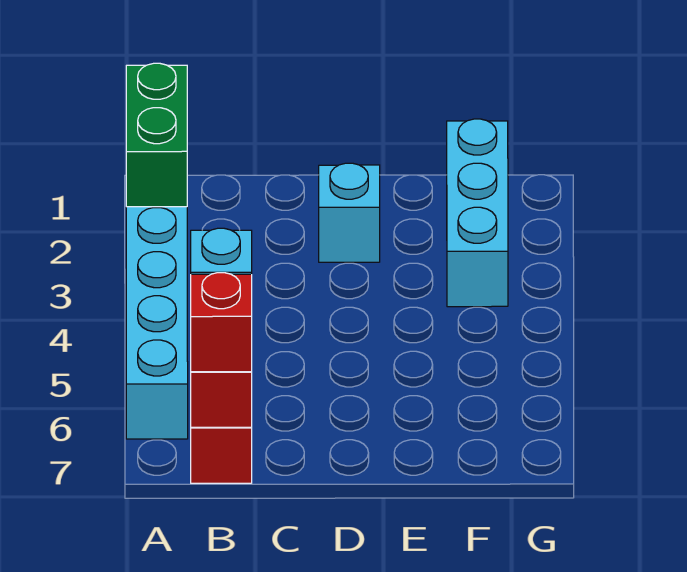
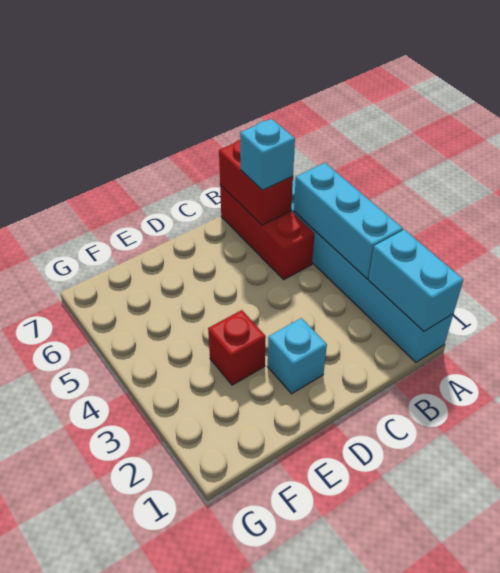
green brick A1:A2 level 2 -> cyan brick A1:A2 level 2
red brick B7 level 3 -> red brick E3 level 1
cyan brick F1:F3 level 1 -> cyan brick A3:A5 level 2

